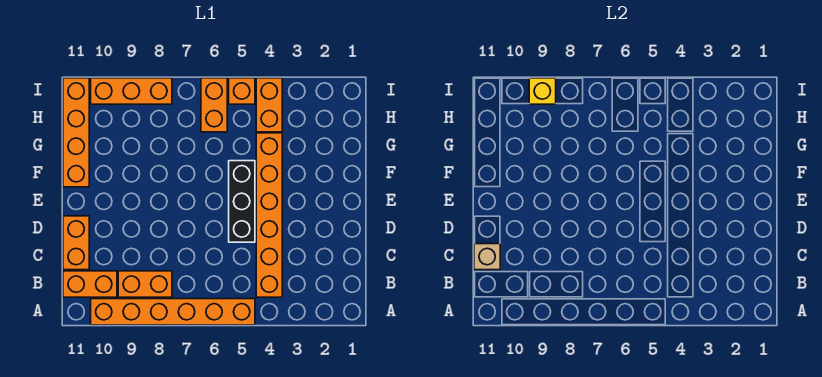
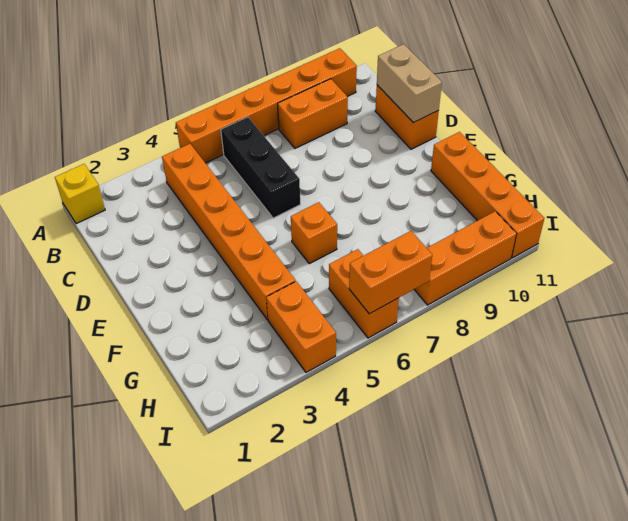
orange brick B10:B11 level 1 -> orange brick I6:I7 level 2
tan brick C11 level 2 -> tan brick C11:D11 level 2
black brick D5:F5 level 1 -> black brick B6:D6 level 1
orange brick I5 level 1 -> orange brick F6 level 1
yellow brick I9 level 2 -> yellow brick A1 level 1

